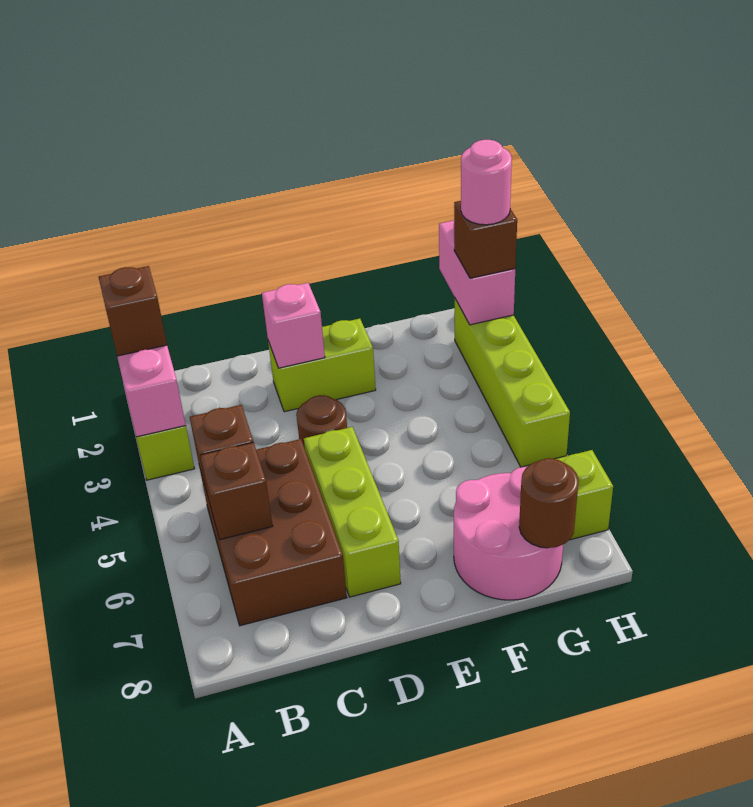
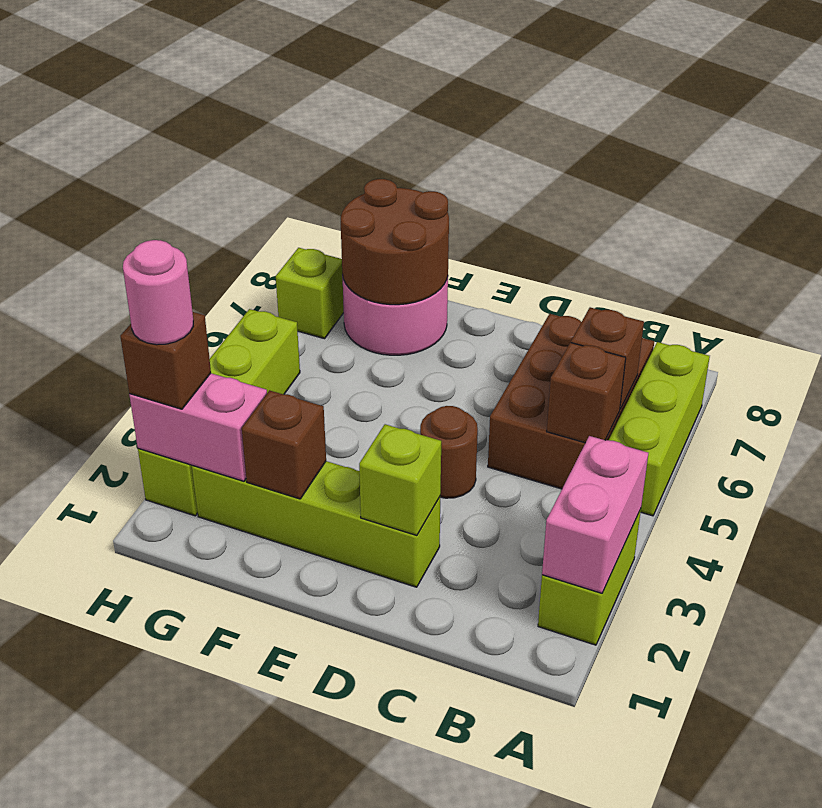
brown brick A2 level 3 -> brown brick F2 level 2
lime brick D2:E2 level 1 -> lime brick D2:G2 level 1
pink brick D2 level 2 -> lime brick D2 level 2
lime brick D5:D7 level 1 -> lime brick A5:A7 level 1
brown round brick G8 level 2 -> brown round brick F7:G8 level 2
pink brick H1:H2 level 2 -> pink brick G2:H2 level 2

